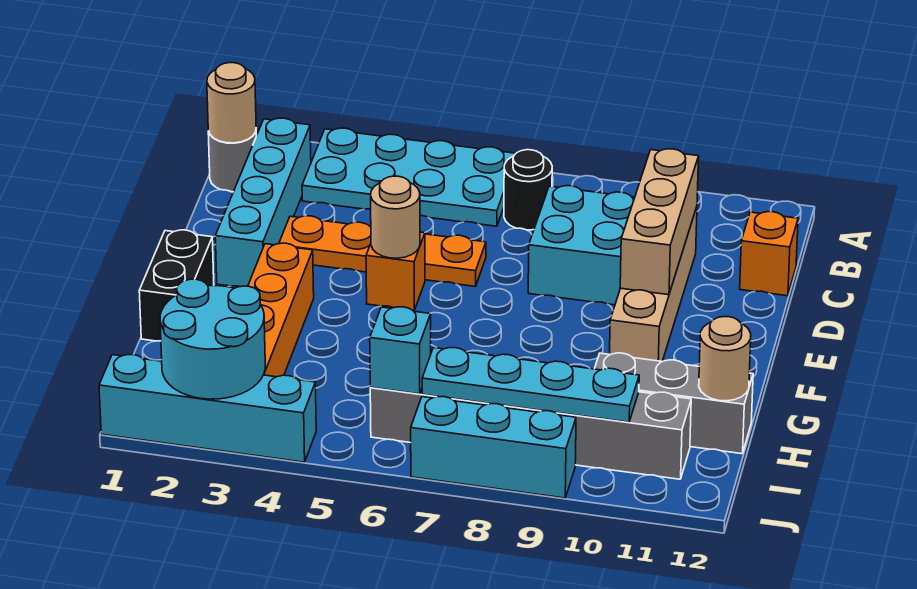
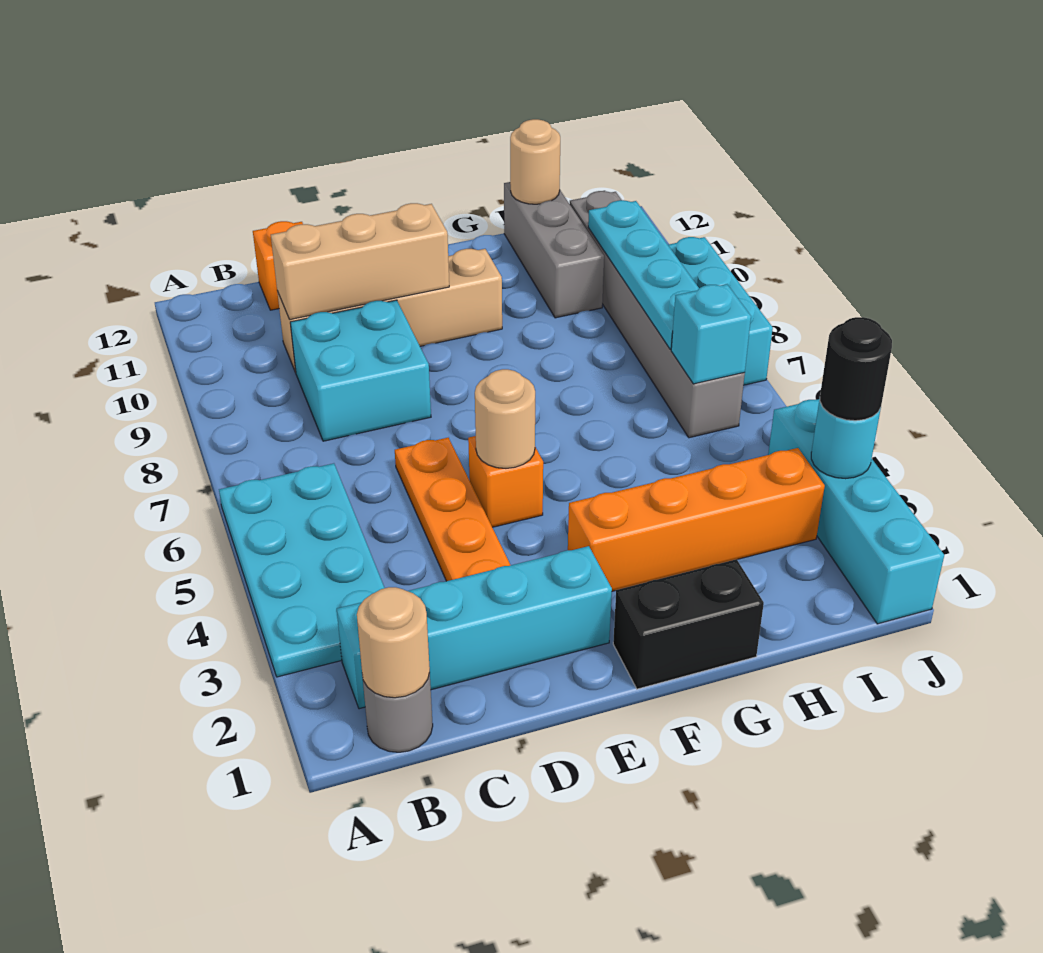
black round brick B7 level 1 -> black round brick J3 level 3
cyan round brick I2:J3 level 2 -> cyan round brick J3 level 2

